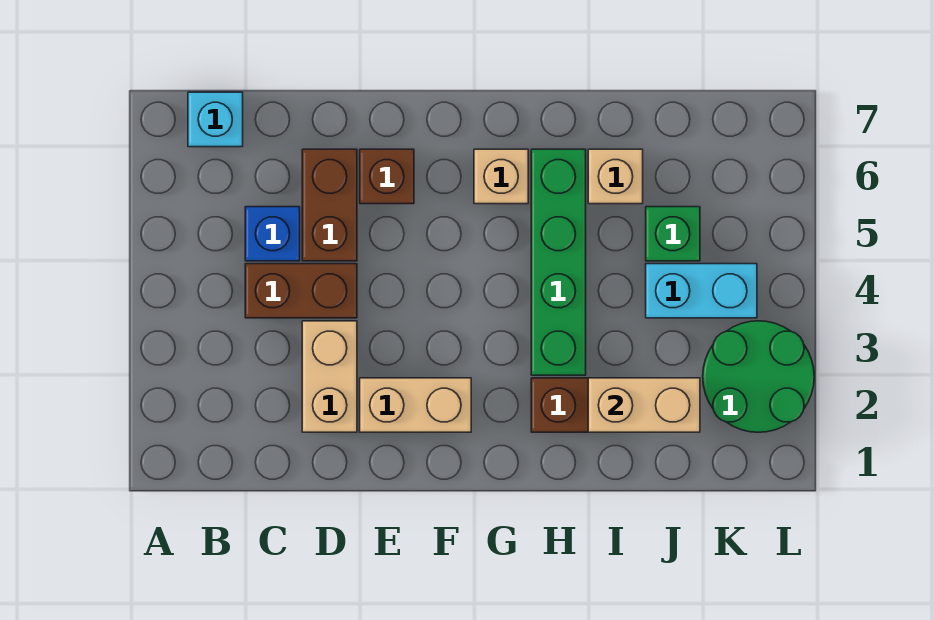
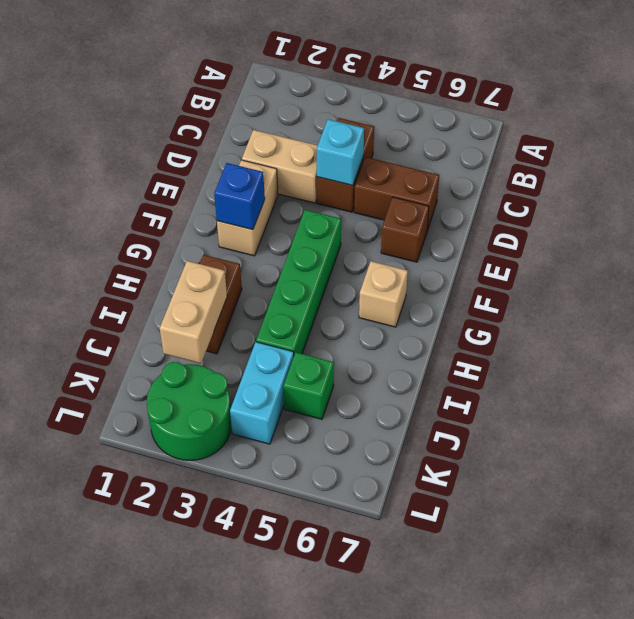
cyan brick B7 level 1 -> cyan brick D4 level 2
blue brick C5 level 1 -> blue brick F2 level 2
green brick H3:H6 level 1 -> green brick F4:I4 level 1
tan brick I6 level 1 -> none

